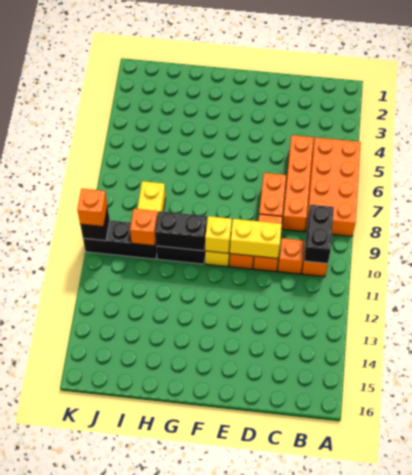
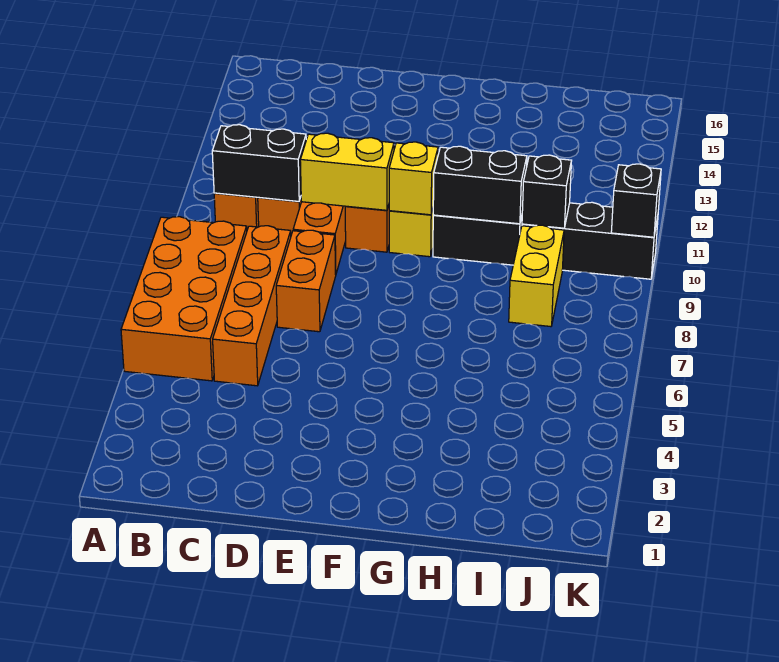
black brick B9:B10 level 2 -> black brick B10:C10 level 2
orange brick I10 level 2 -> black brick I10 level 2
orange brick K10 level 3 -> none

